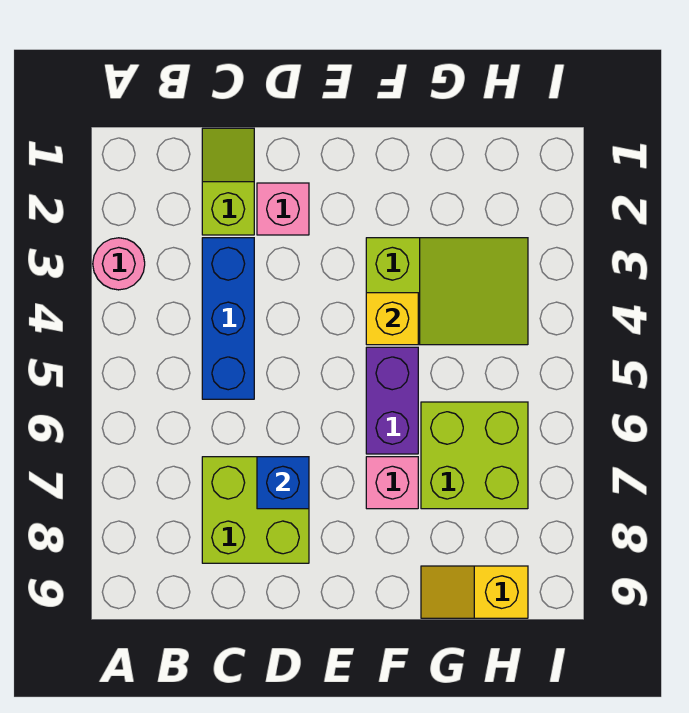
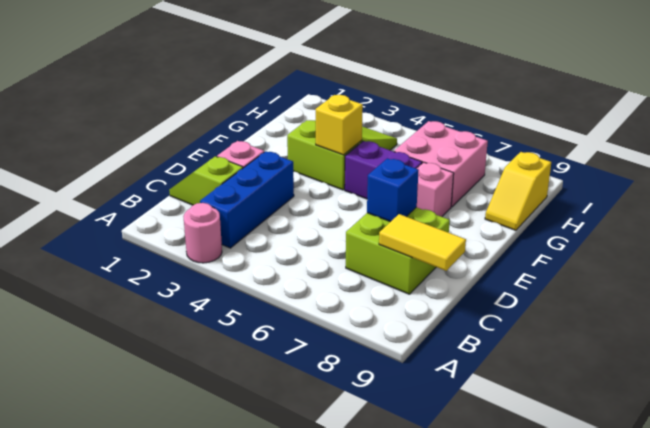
blue brick C3:C5 level 1 -> blue brick B3:D3 level 1
none -> yellow tile C8:C9 level 2
lime brick G6:H7 level 1 -> pink brick G6:H7 level 1

